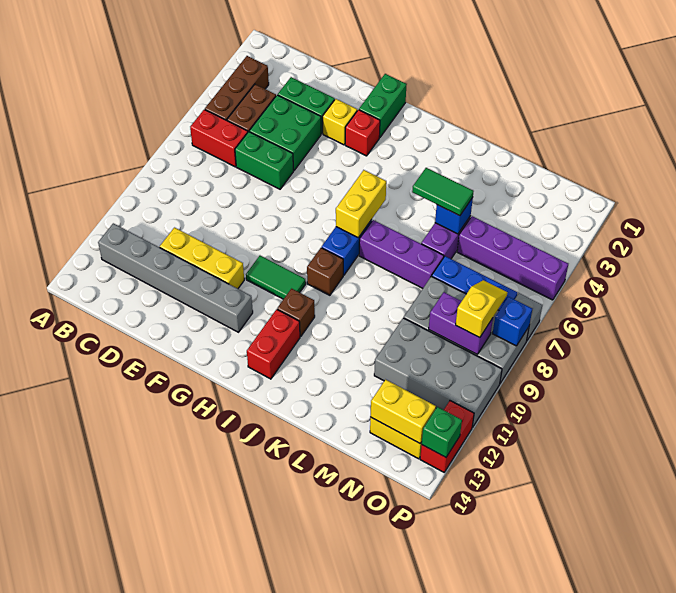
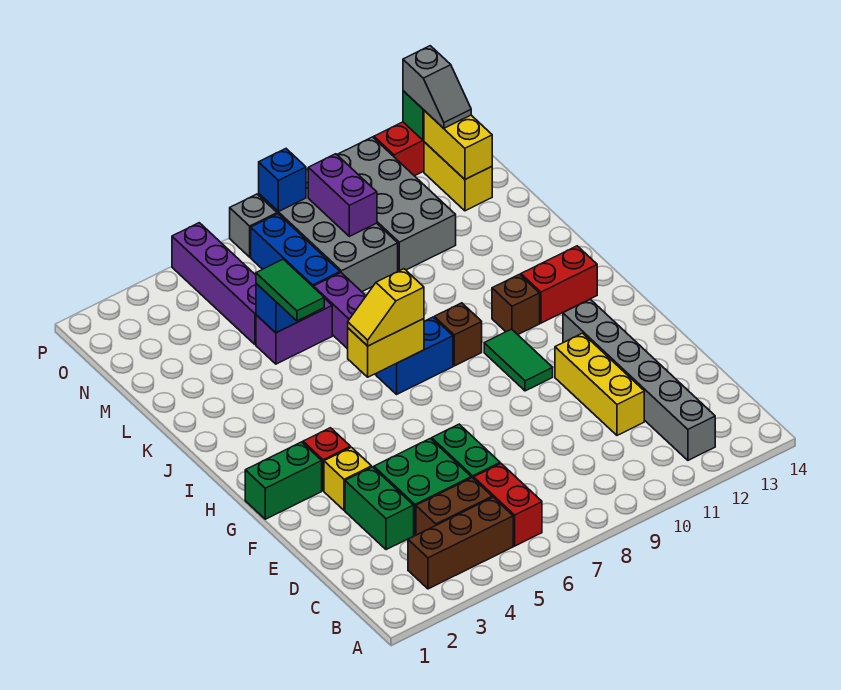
yellow slope O8:O9 level 3 top 9 -> yellow slope I6:I7 level 3 top 7
none -> grey slope O13:P13 level 3 top P

